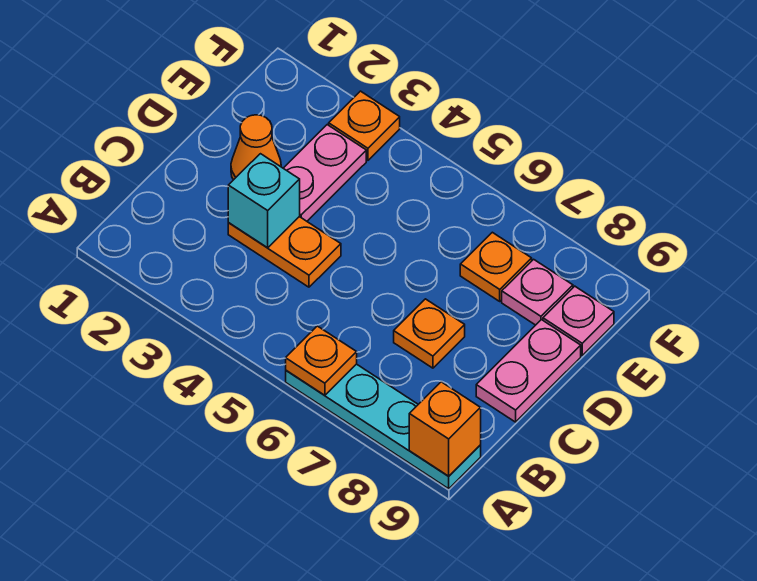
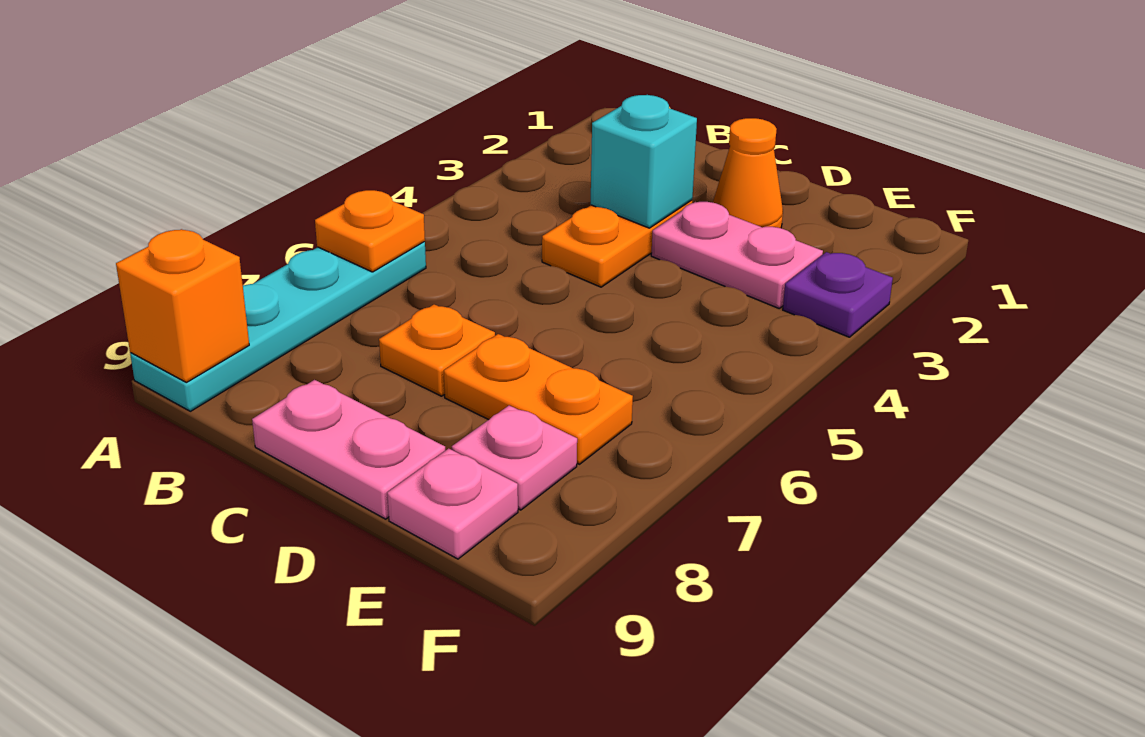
orange plate E7 level 1 -> orange plate D7:E7 level 1
orange plate F3 level 1 -> purple plate F3 level 1

